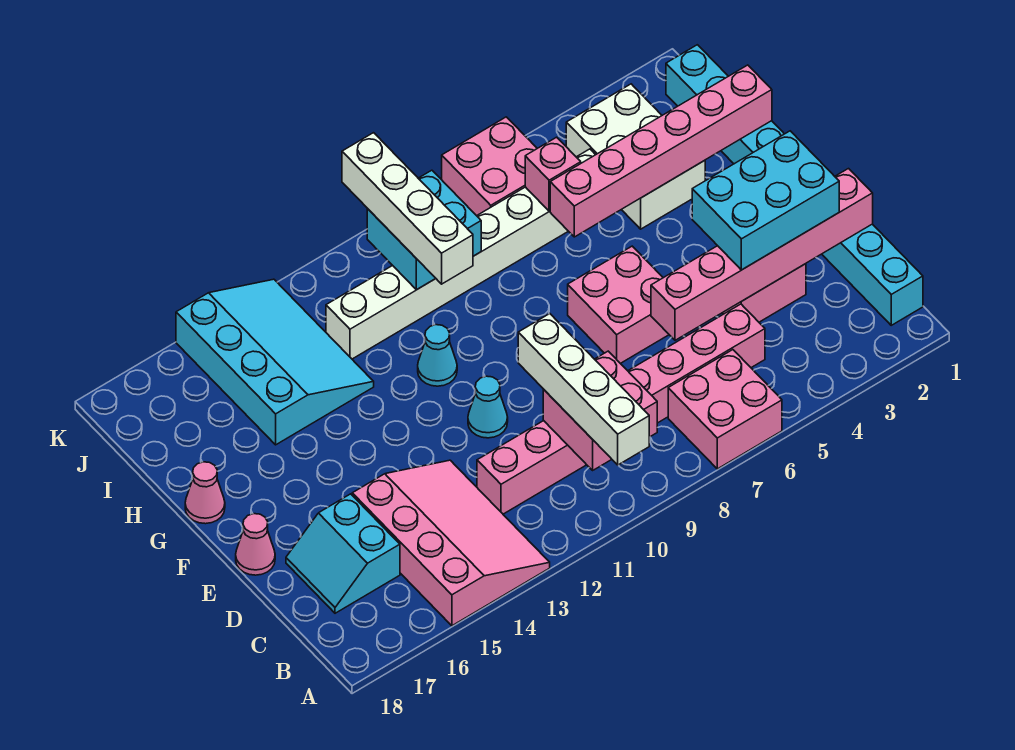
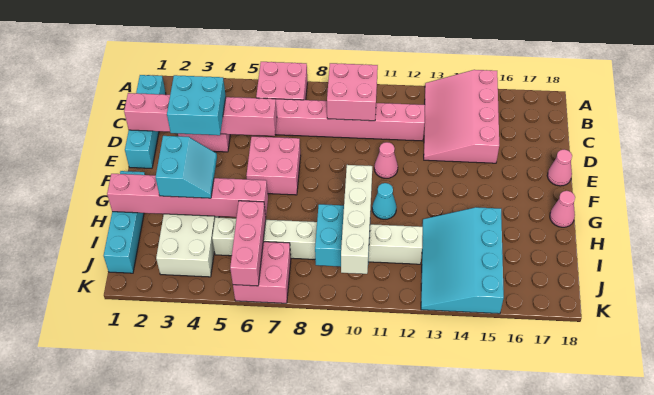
white brick A10:D10 level 3 -> none
cyan slope C16:D17 level 1 top 16 -> cyan slope G3:H4 level 3 top 3
cyan brick D2:E4 level 3 -> cyan brick D3:E4 level 3
cyan cone E11 level 1 -> pink cone E11 level 1
pink brick I6 level 2 -> pink brick I6:K6 level 2

